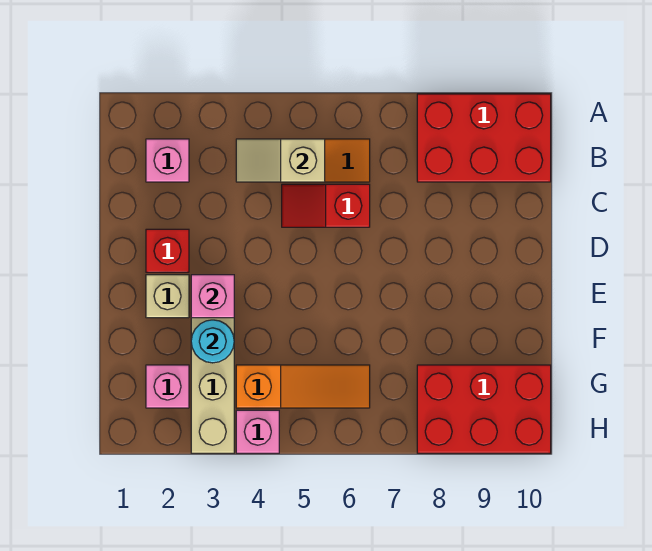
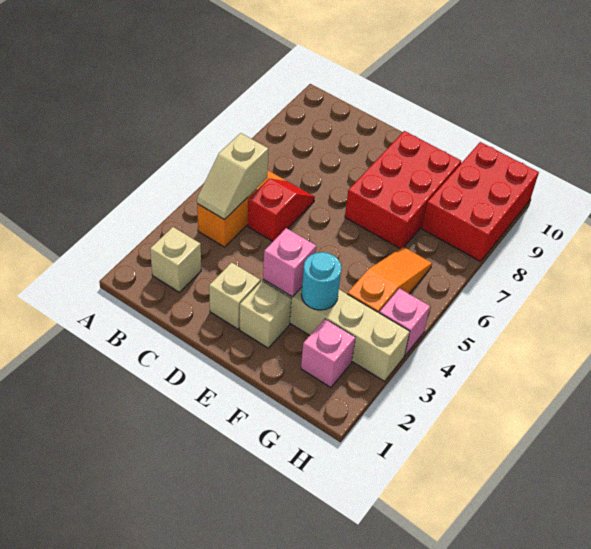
red brick A8:B10 level 1 -> red brick E7:F9 level 1
pink brick B2 level 1 -> tan brick B2 level 1
red slope C5:C6 level 1 top 6 -> red slope C5:C6 level 1 top 5
red brick D2 level 1 -> tan brick D2 level 1

